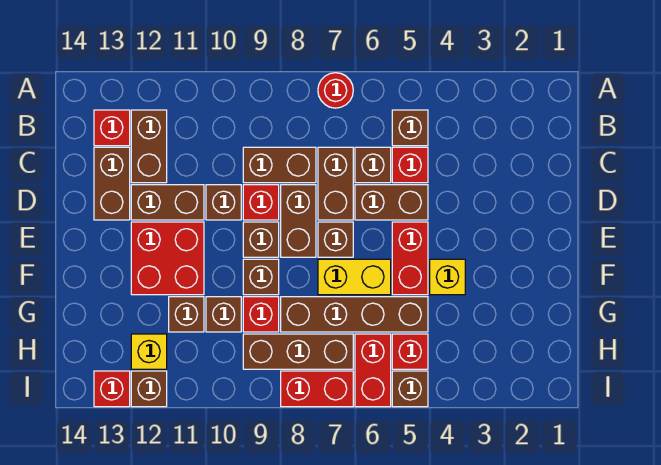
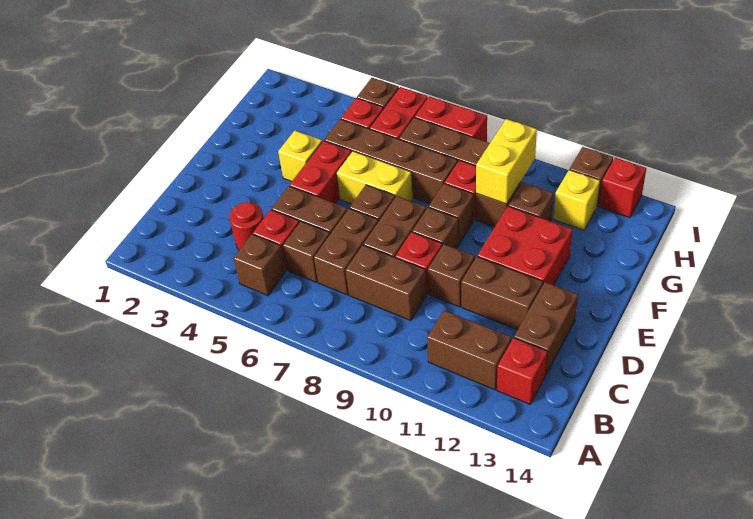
red round brick A7 level 1 -> red round brick C4 level 1
brown brick B12:C12 level 1 -> brown brick B11:B12 level 1
none -> yellow brick G10:H10 level 2

